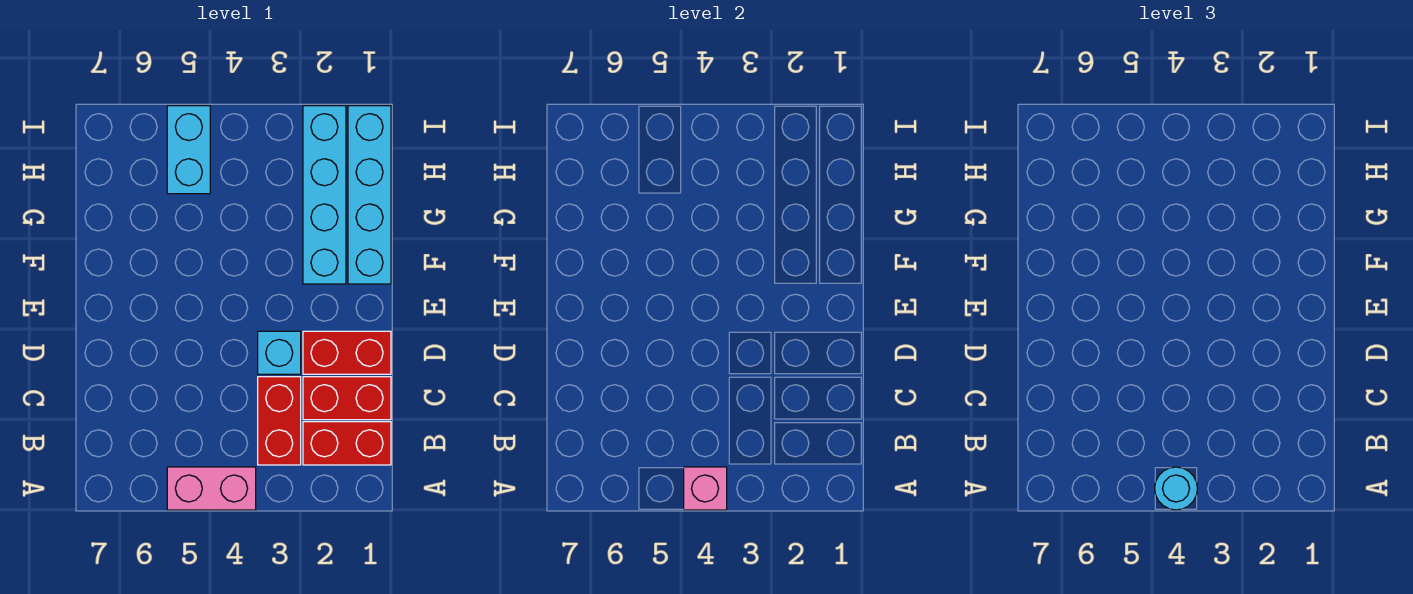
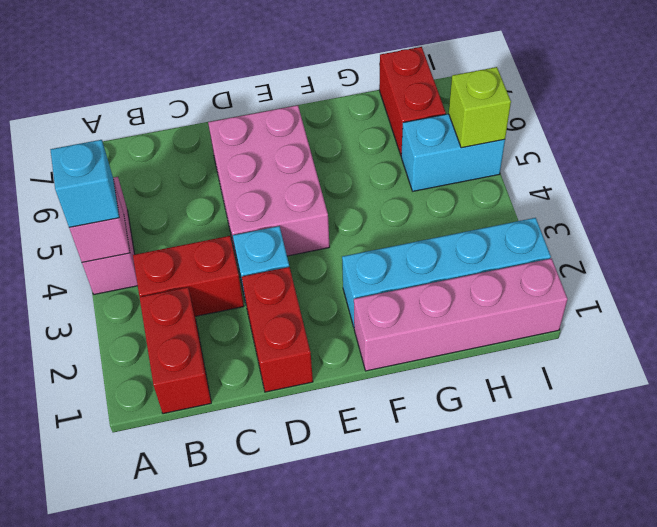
cyan round brick A4 level 3 -> cyan brick A4 level 3
red brick C1:C2 level 1 -> red brick H6:H7 level 1
none -> pink brick D4:E6 level 1
cyan brick F1:I1 level 1 -> pink brick F1:I1 level 1
none -> lime brick I5 level 2

